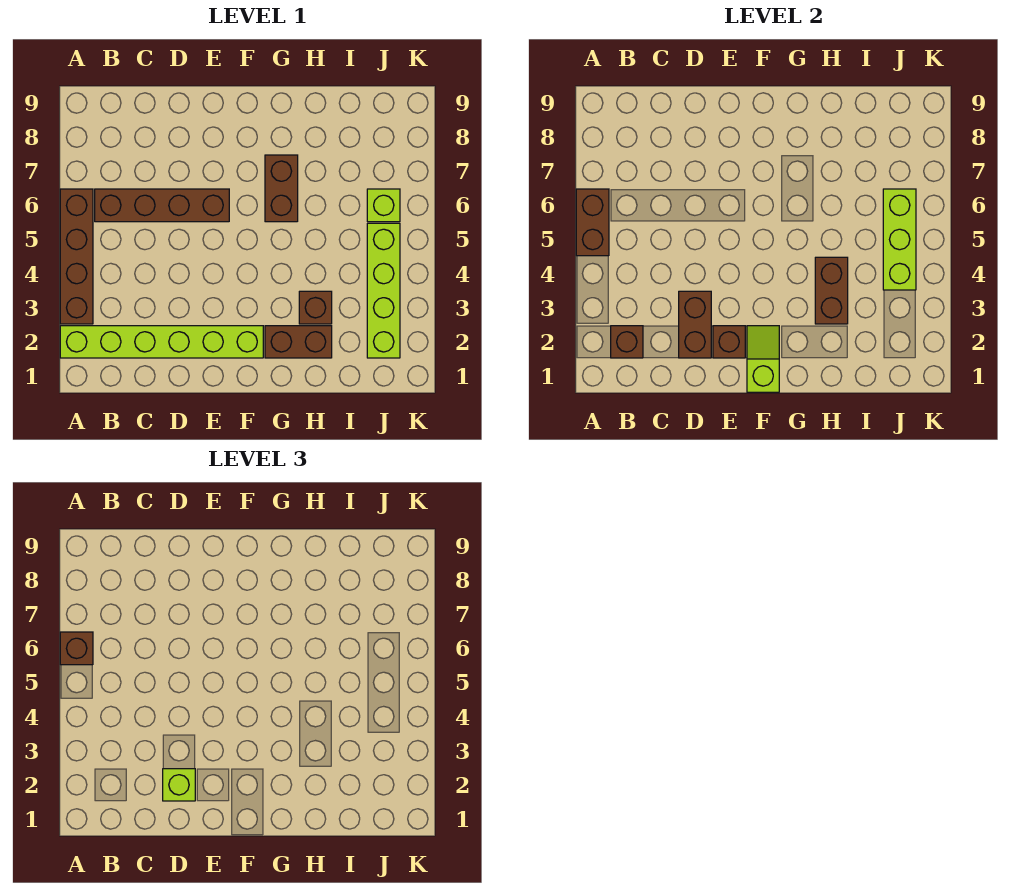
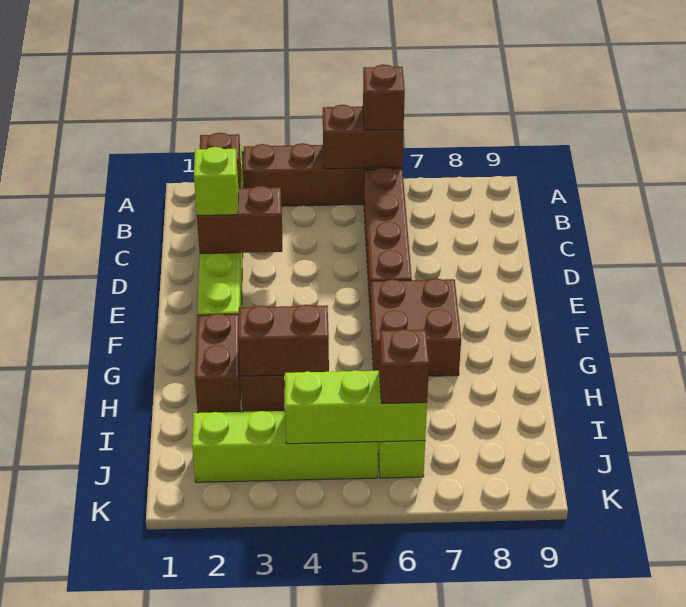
brown brick E2 level 2 -> brown brick J6 level 3
lime slope F1:F2 level 2 top 1 -> none
brown brick G6:G7 level 1 -> brown brick F6:G7 level 1

